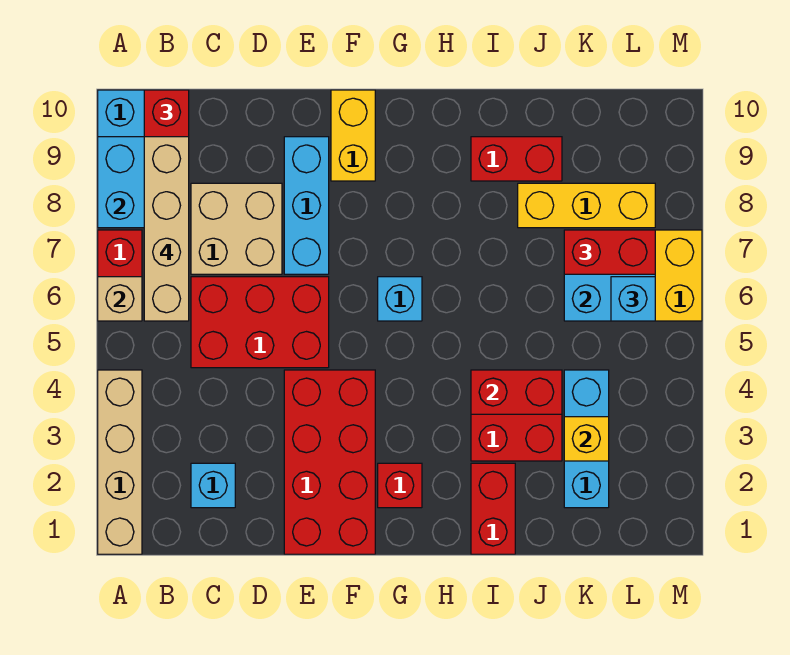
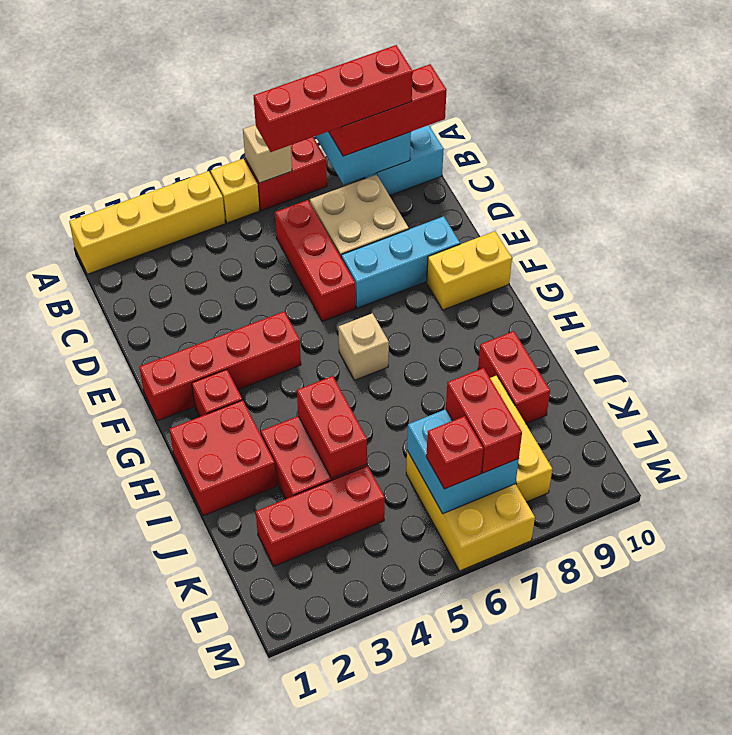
tan brick A1:A4 level 1 -> yellow brick A1:A4 level 1
tan brick B6:B9 level 4 -> red brick B6:B9 level 4
cyan brick C2 level 1 -> none
red brick C5:E6 level 1 -> red brick C6:E6 level 1
red brick E1:F4 level 1 -> red brick F1:F4 level 1
cyan brick G6 level 1 -> tan brick G6 level 1
red brick I1:I2 level 1 -> red brick H1:I2 level 1
cyan brick K2:K4 level 1 -> red brick K2:K4 level 1
yellow brick K3 level 2 -> yellow brick A5 level 1
cyan brick L6 level 3 -> red brick L6 level 3

